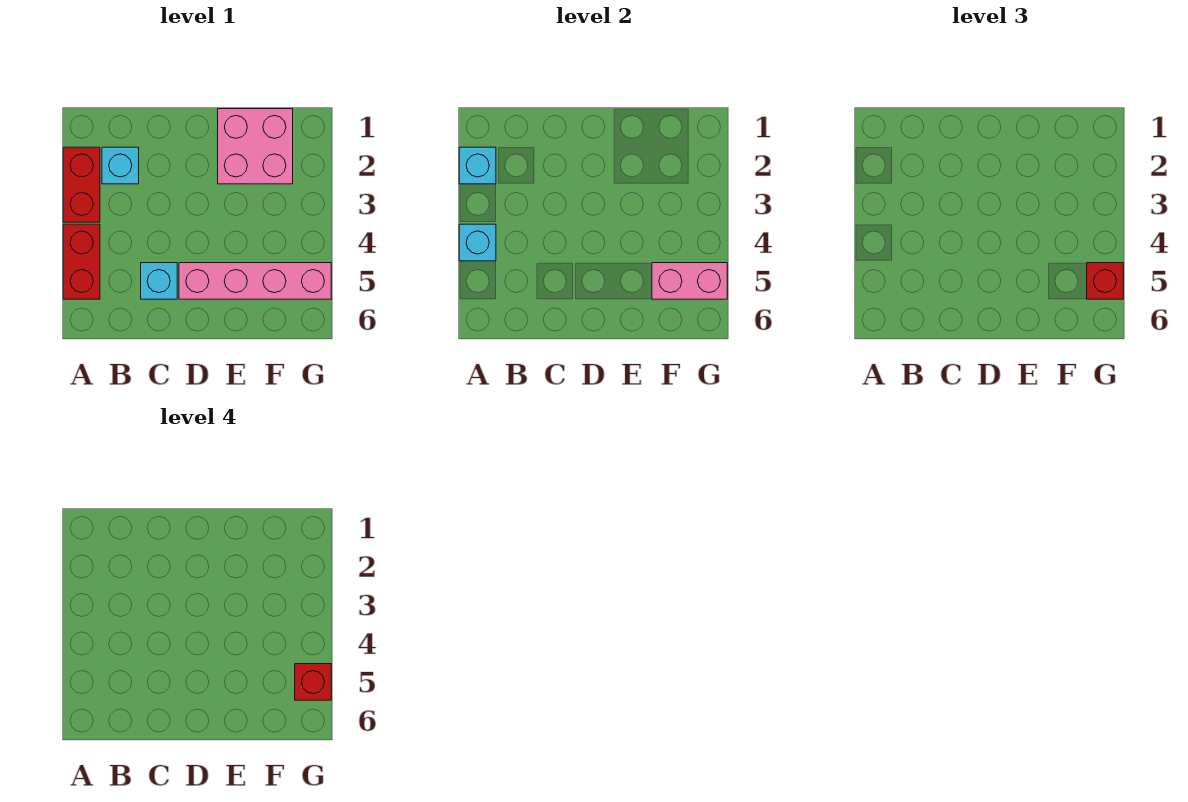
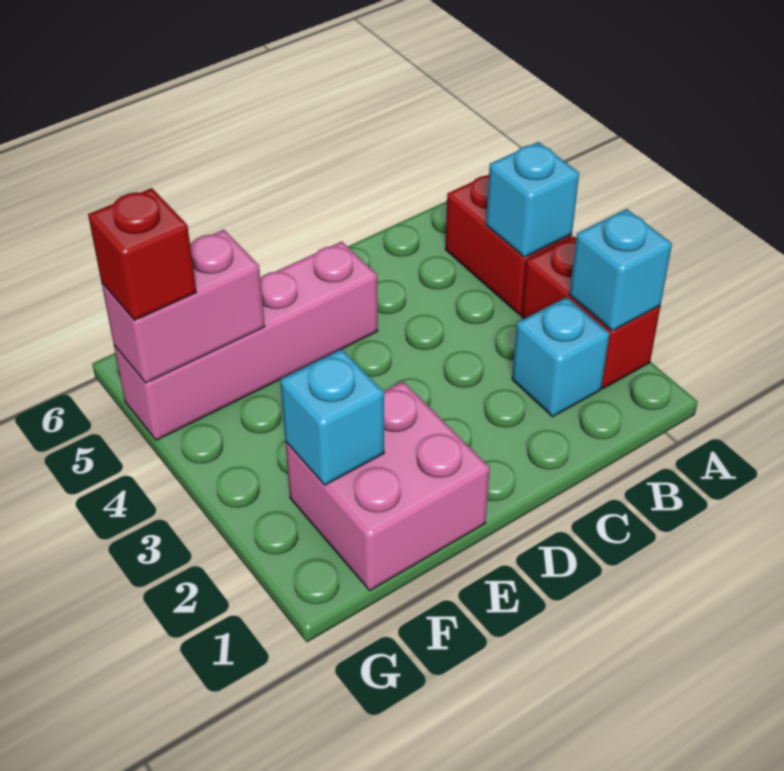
cyan brick C5 level 1 -> cyan brick F2 level 2
red brick G5 level 4 -> none

